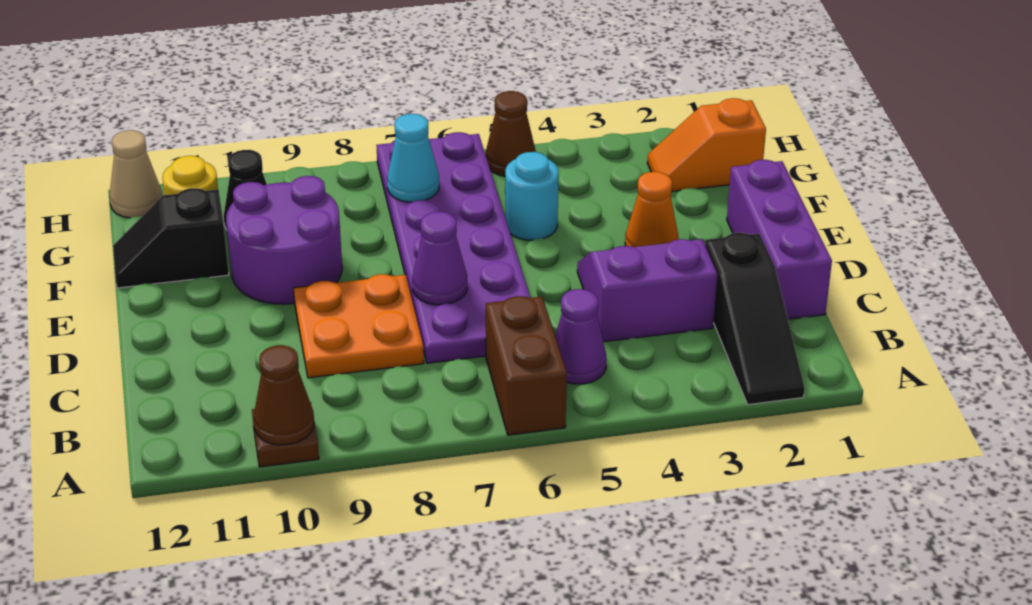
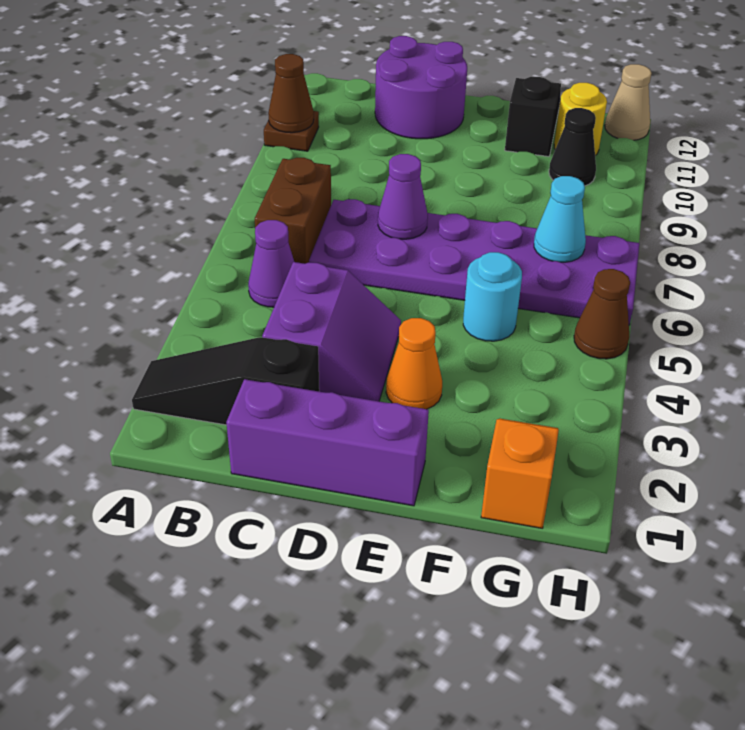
brown brick A6:B6 level 1 -> brown brick B6:B7 level 1
orange plate C8:D9 level 1 -> none
purple round brick E9:F10 level 1 -> purple round brick C11:D12 level 1

